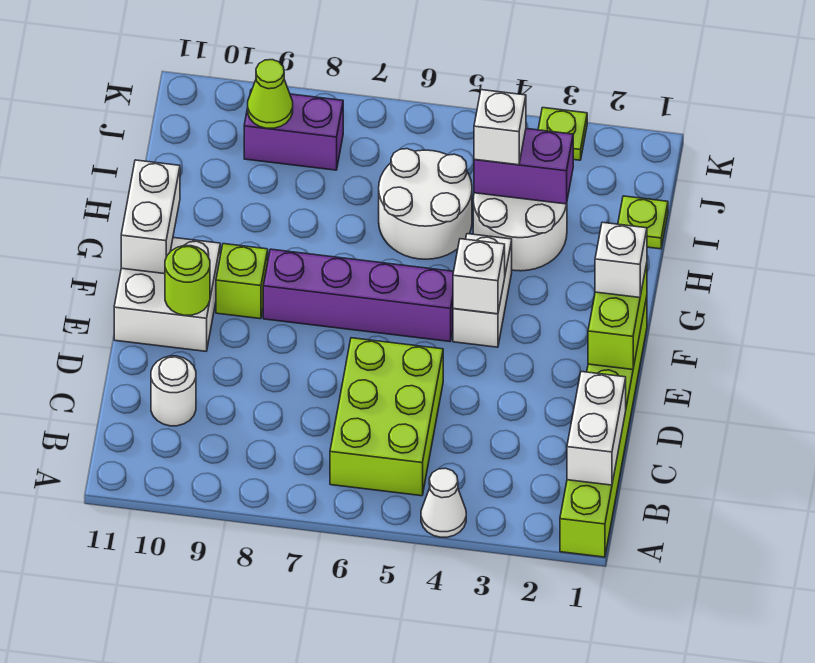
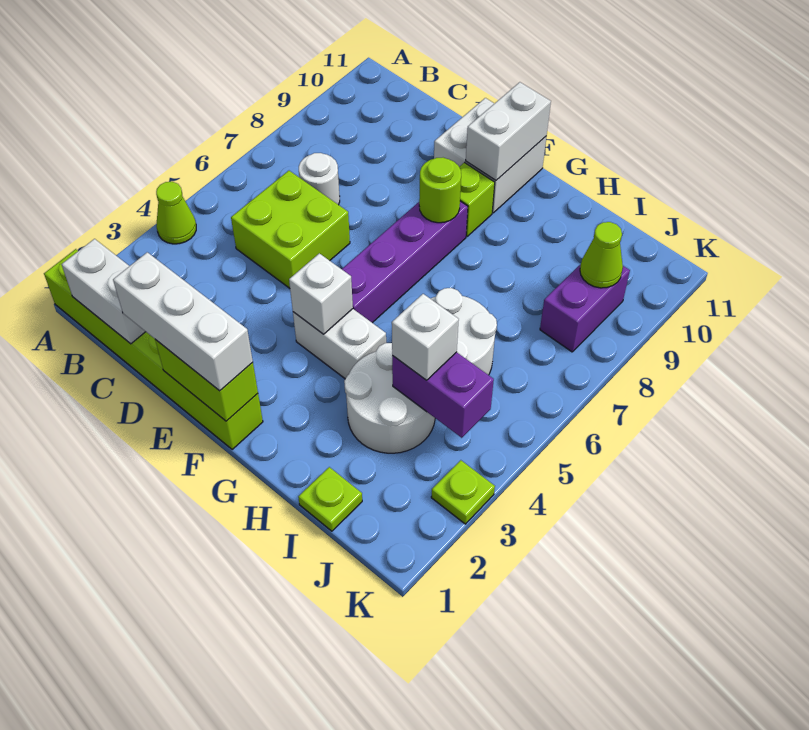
white cone A4 level 1 -> lime cone A4 level 1
lime brick B5:D6 level 1 -> lime brick C5:D6 level 1
white round brick C10 level 1 -> white round brick C7 level 1
lime round brick E10 level 2 -> lime round brick F8 level 2
white brick F1 level 3 -> white brick D1:F1 level 3
white brick F11:G11 level 2 -> white brick F10:F11 level 2
purple brick I3:I4 level 2 -> purple brick I4:J4 level 2

